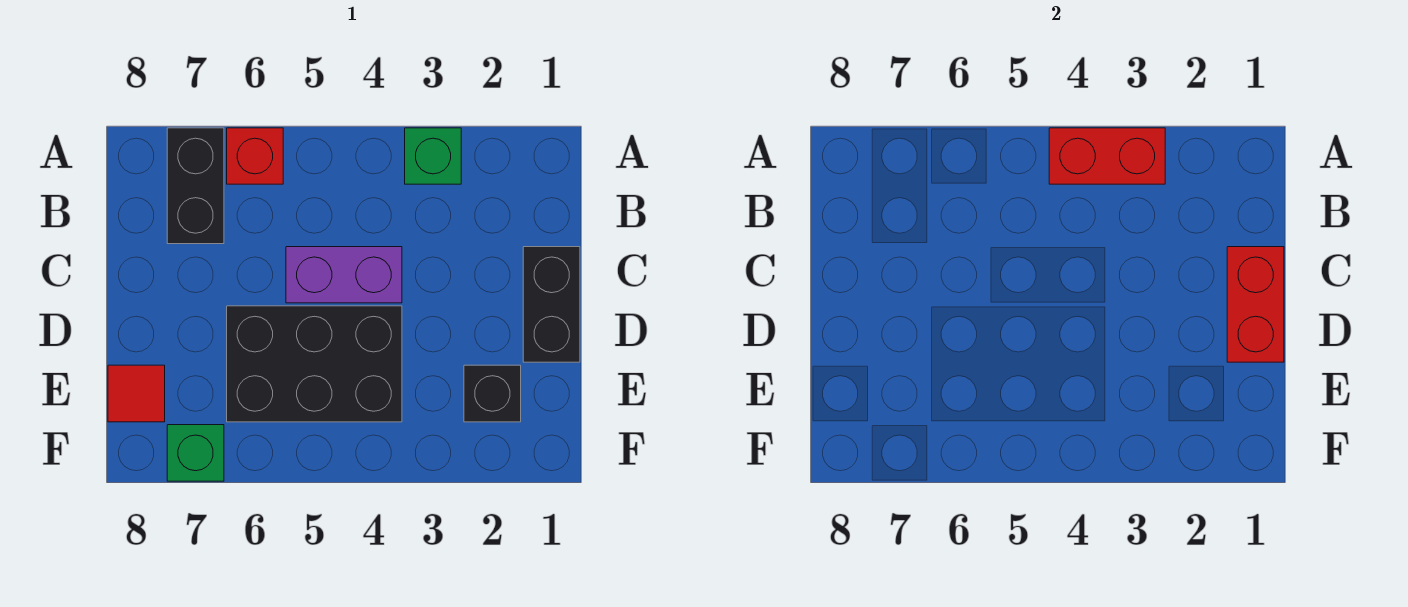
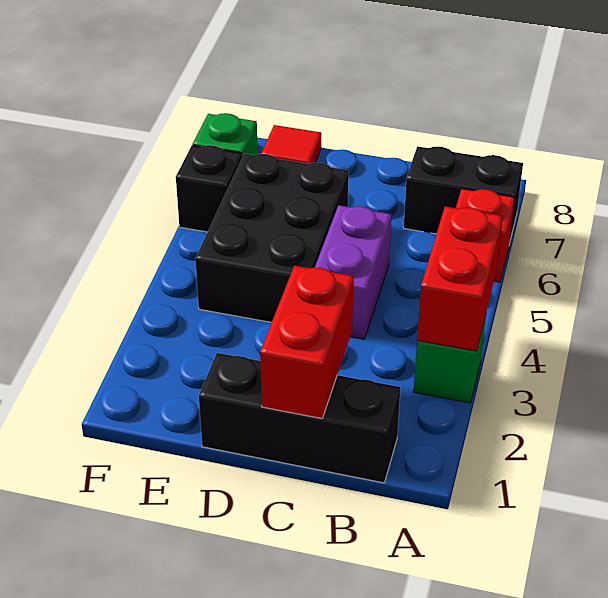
black brick C1:D1 level 1 -> black brick B1:D1 level 1
red brick C1:D1 level 2 -> red brick C1:C2 level 2
black brick E2 level 1 -> black brick F6 level 1

